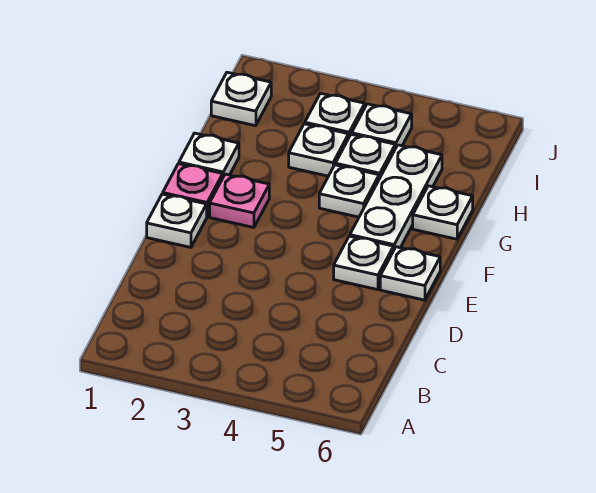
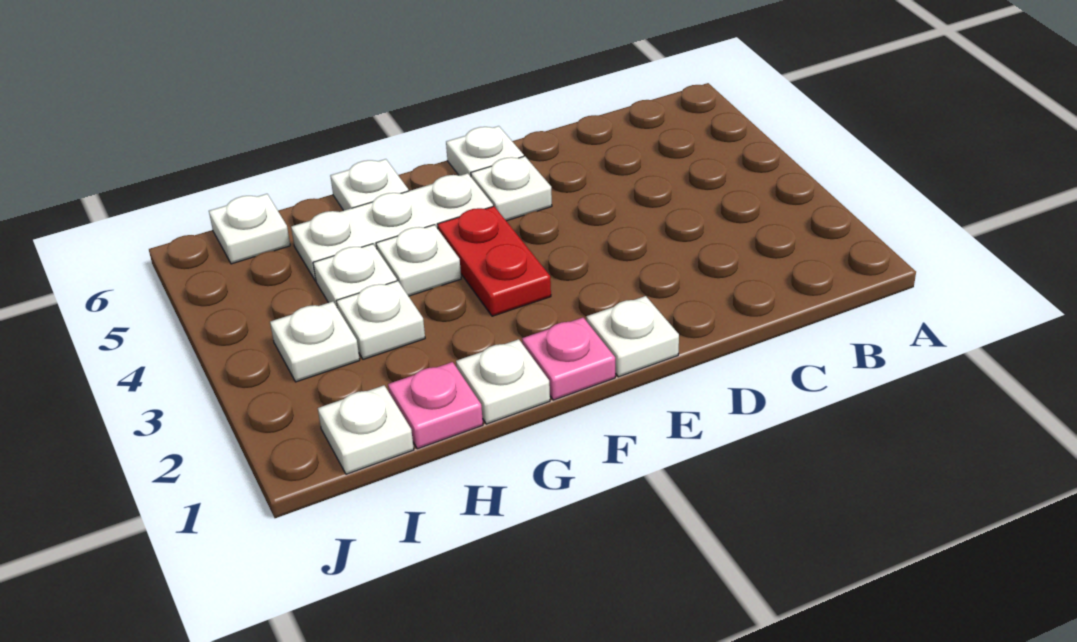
pink plate F2 level 1 -> pink plate H1 level 1
none -> red plate F3:F4 level 1
white plate I4 level 1 -> white plate I6 level 1

